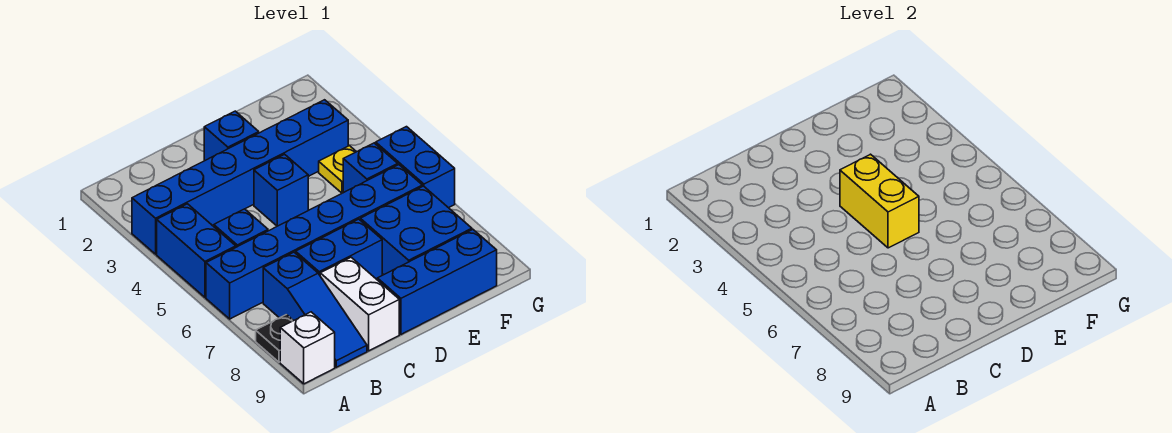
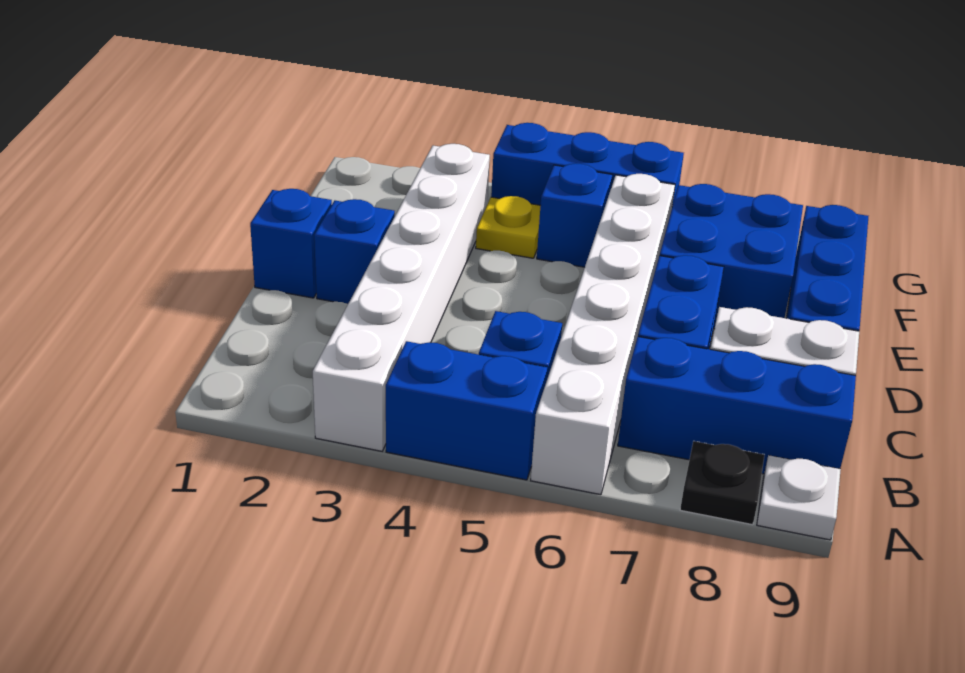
blue brick A3:F3 level 1 -> white brick A3:F3 level 1
blue brick A6:F6 level 1 -> white brick A6:F6 level 1
white brick A9 level 1 -> white plate A9 level 1
blue slope B7:B9 level 1 top 7 -> blue brick B7:B9 level 1
blue brick D4 level 1 -> blue brick D1 level 1
yellow brick D4:D5 level 2 -> none
blue brick G5:G6 level 1 -> blue brick G4:G6 level 1

